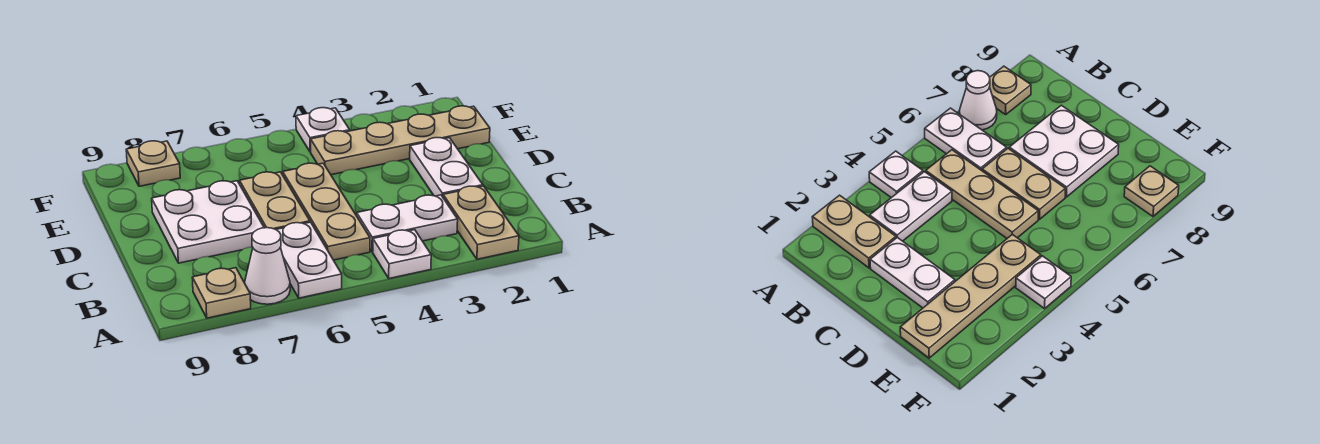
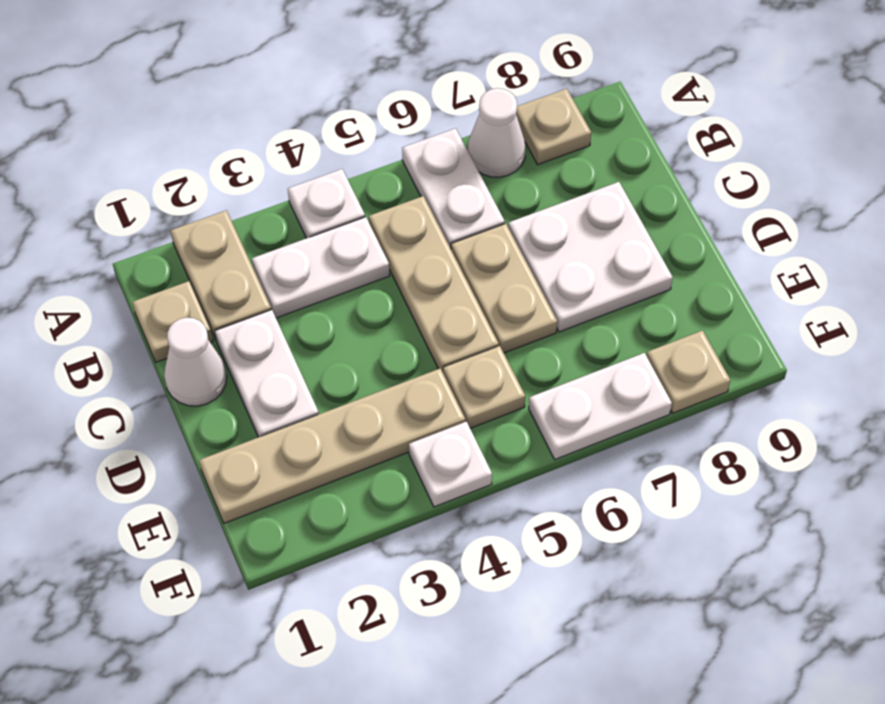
none -> tan plate B1 level 1
none -> white cone C1 level 1
none -> tan plate E5 level 1
none -> white plate F6:F7 level 1

